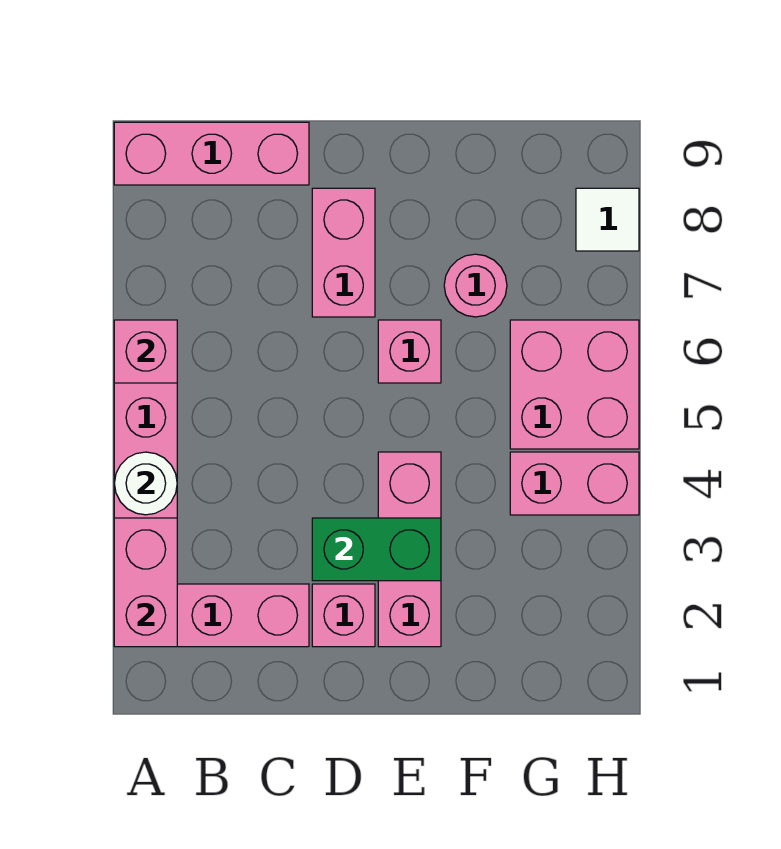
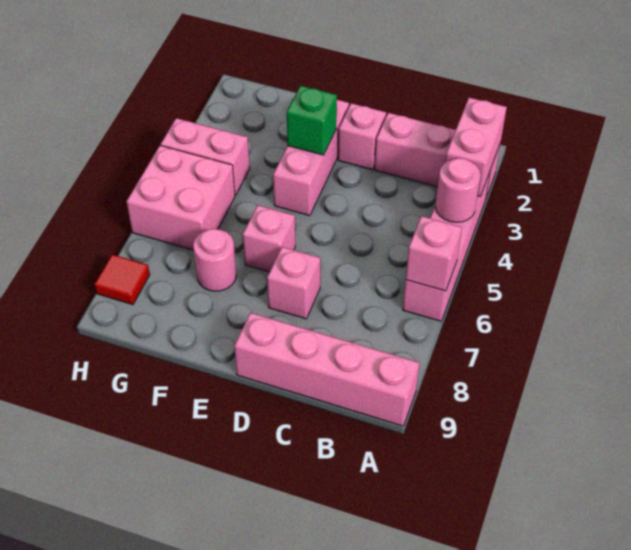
white round brick A4 level 2 -> pink round brick A4 level 2
pink brick A9:C9 level 1 -> pink brick A9:D9 level 1
green brick D3:E3 level 2 -> green brick E3 level 2
pink brick D7:D8 level 1 -> pink brick D7 level 1
white tile H8 level 1 -> red tile H8 level 1

